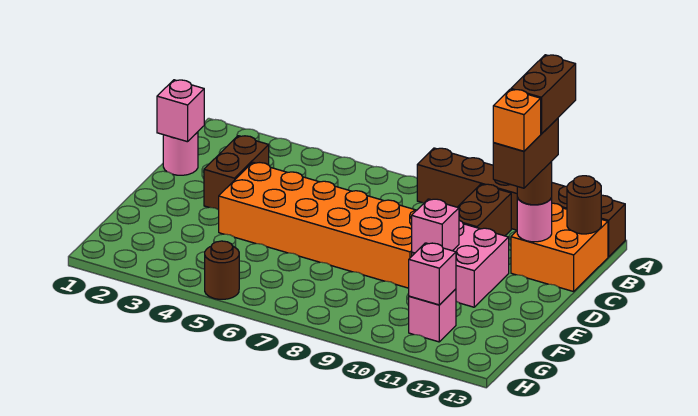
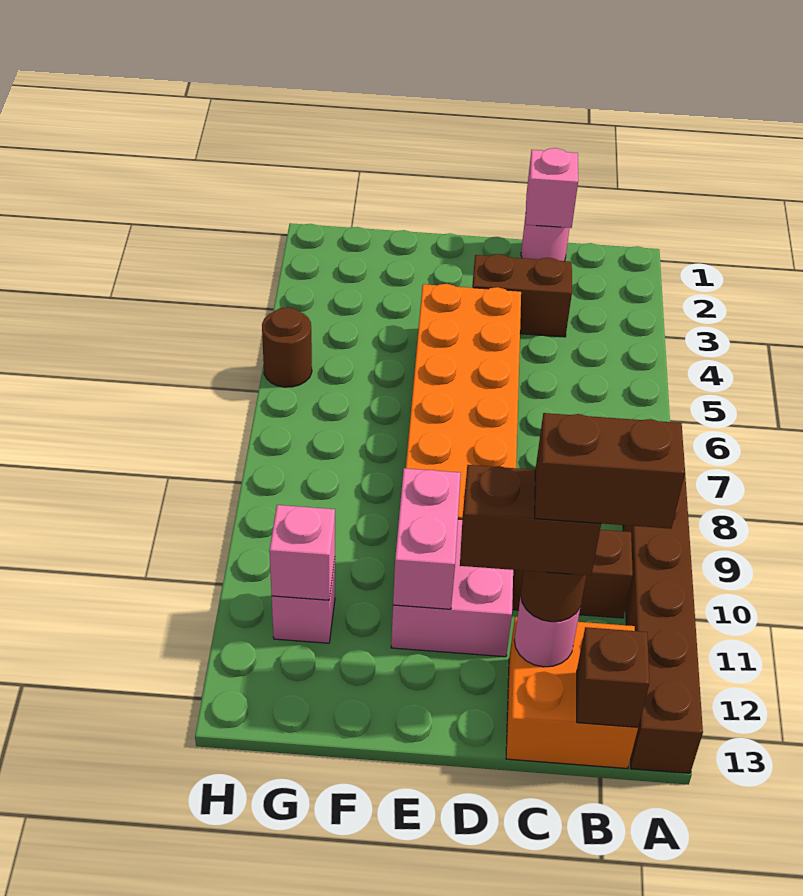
brown round brick B13 level 2 -> brown brick B13 level 2
orange brick D12 level 5 -> none
pink brick E10 level 2 -> pink brick E10:E11 level 2

